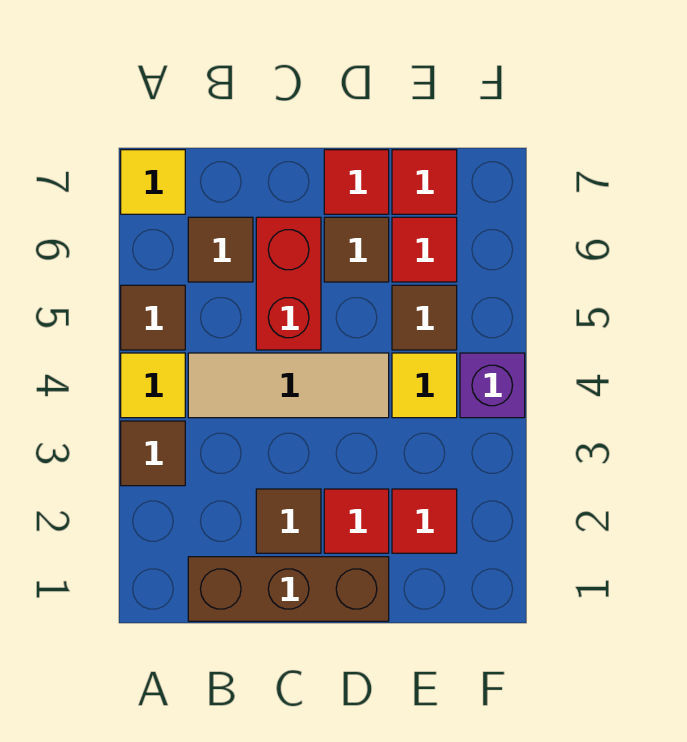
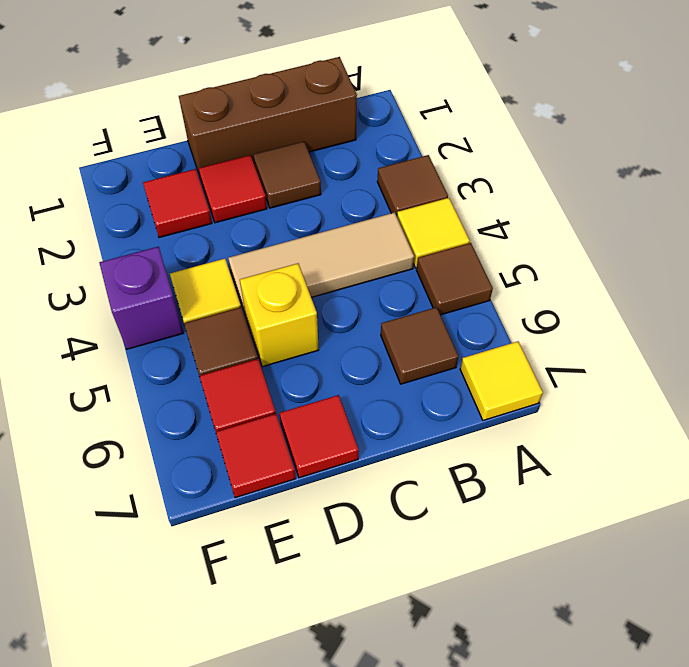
red brick C5:C6 level 1 -> none
none -> yellow brick D5 level 1
brown tile D6 level 1 -> none

